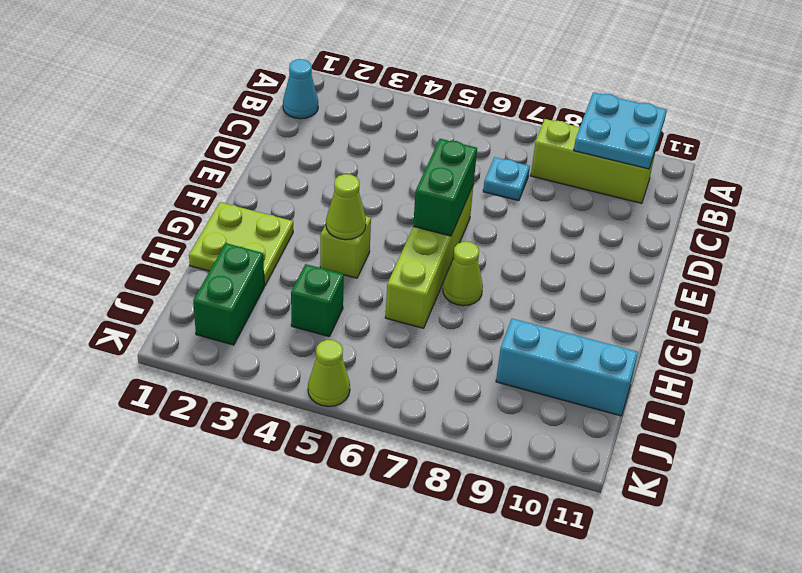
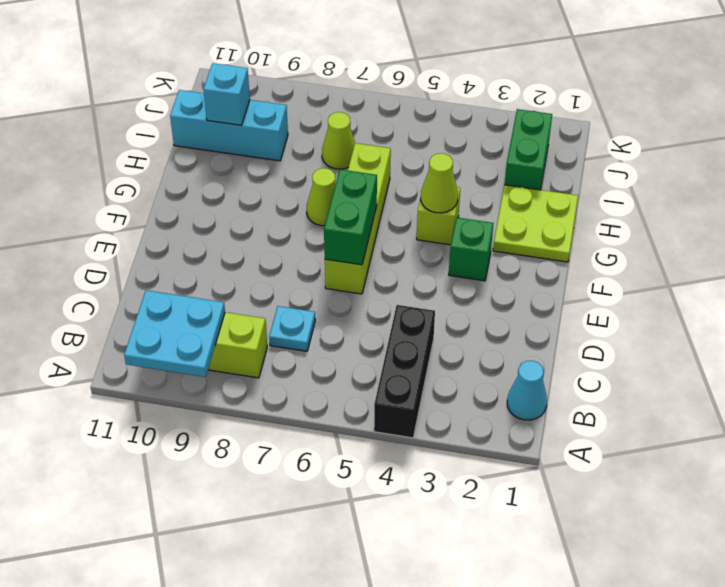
none -> black brick A4:C4 level 1
green brick I4 level 1 -> green brick F3 level 1
none -> cyan brick I10 level 2
lime cone K5 level 1 -> lime cone I7 level 1

